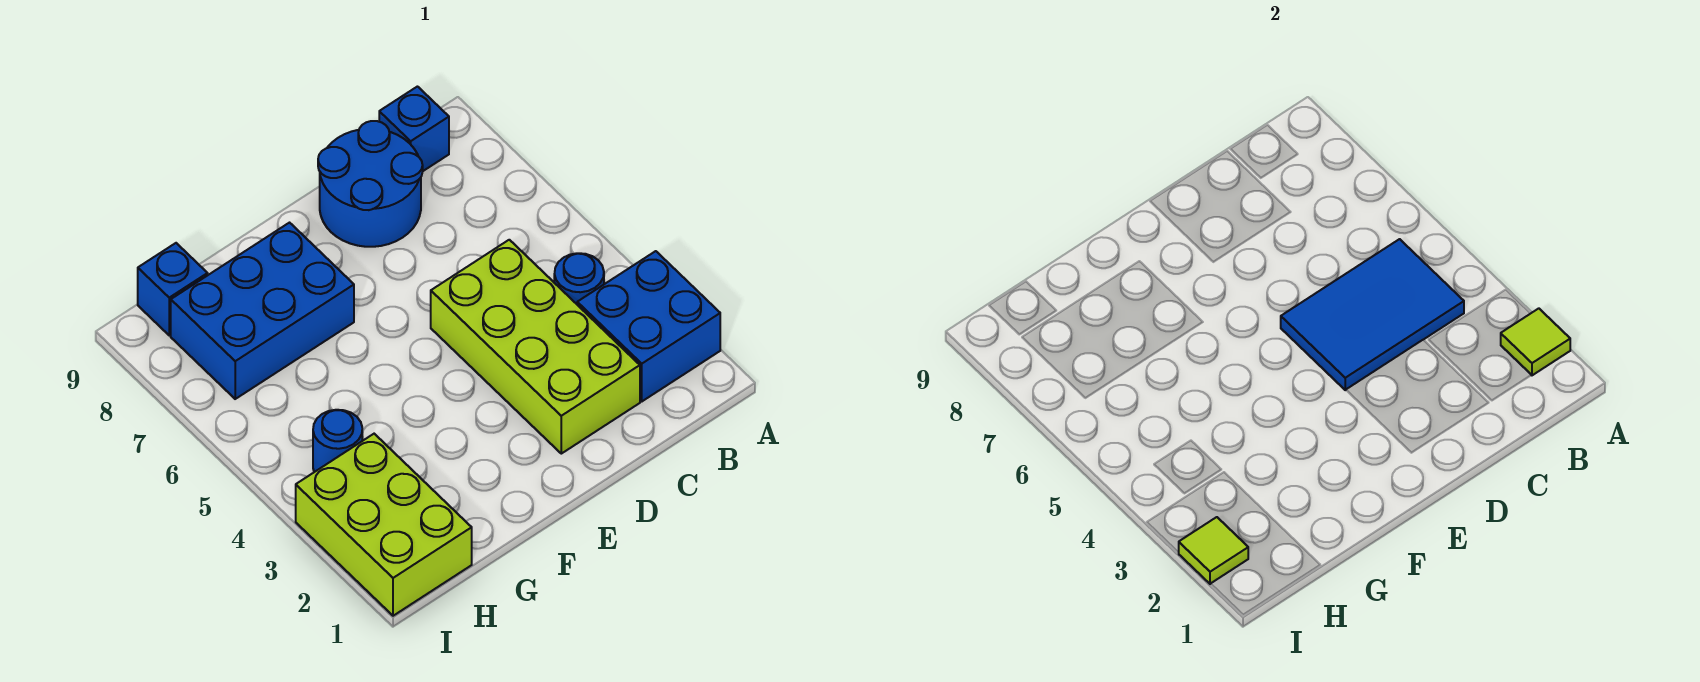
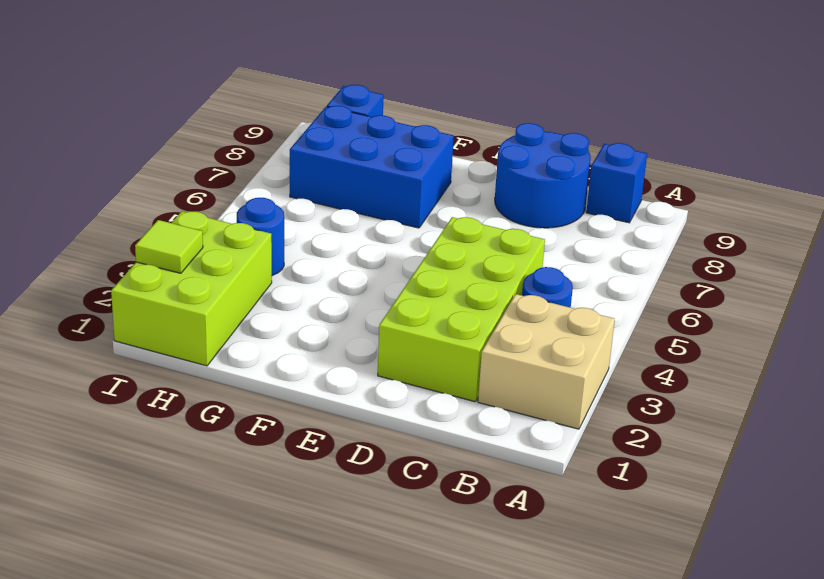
blue brick A2:B3 level 1 -> tan brick A2:B3 level 1
lime tile A2 level 2 -> none
blue tile B4:D5 level 2 -> none

